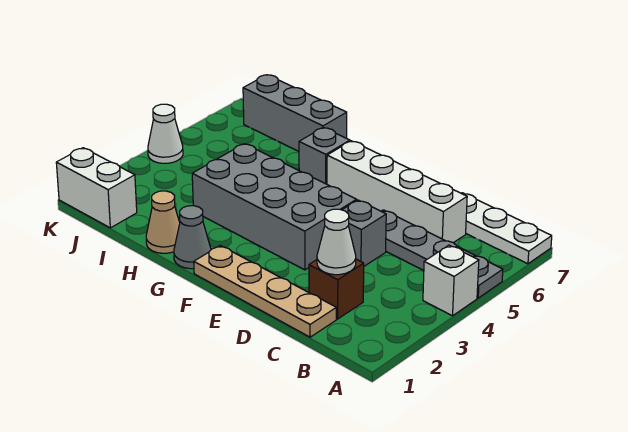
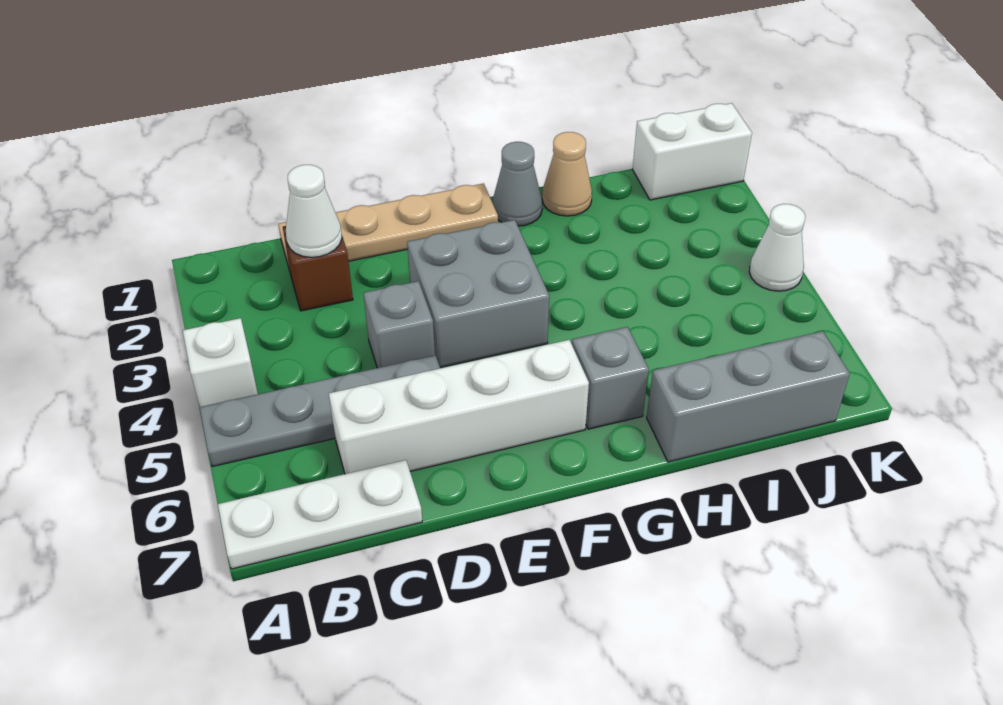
grey brick E3:H4 level 1 -> grey brick E3:F4 level 1

